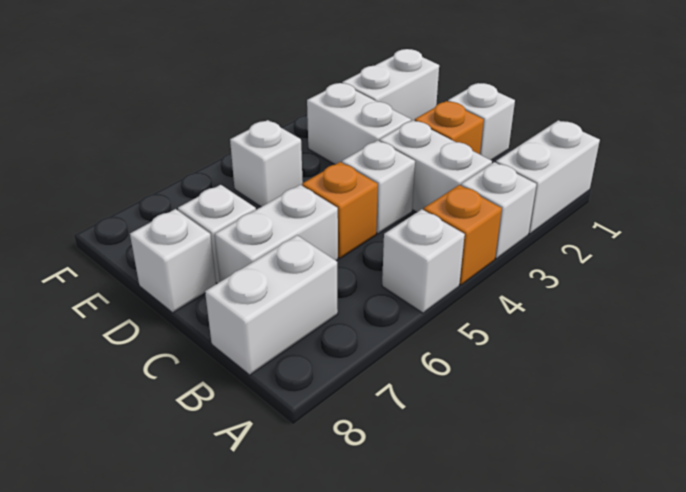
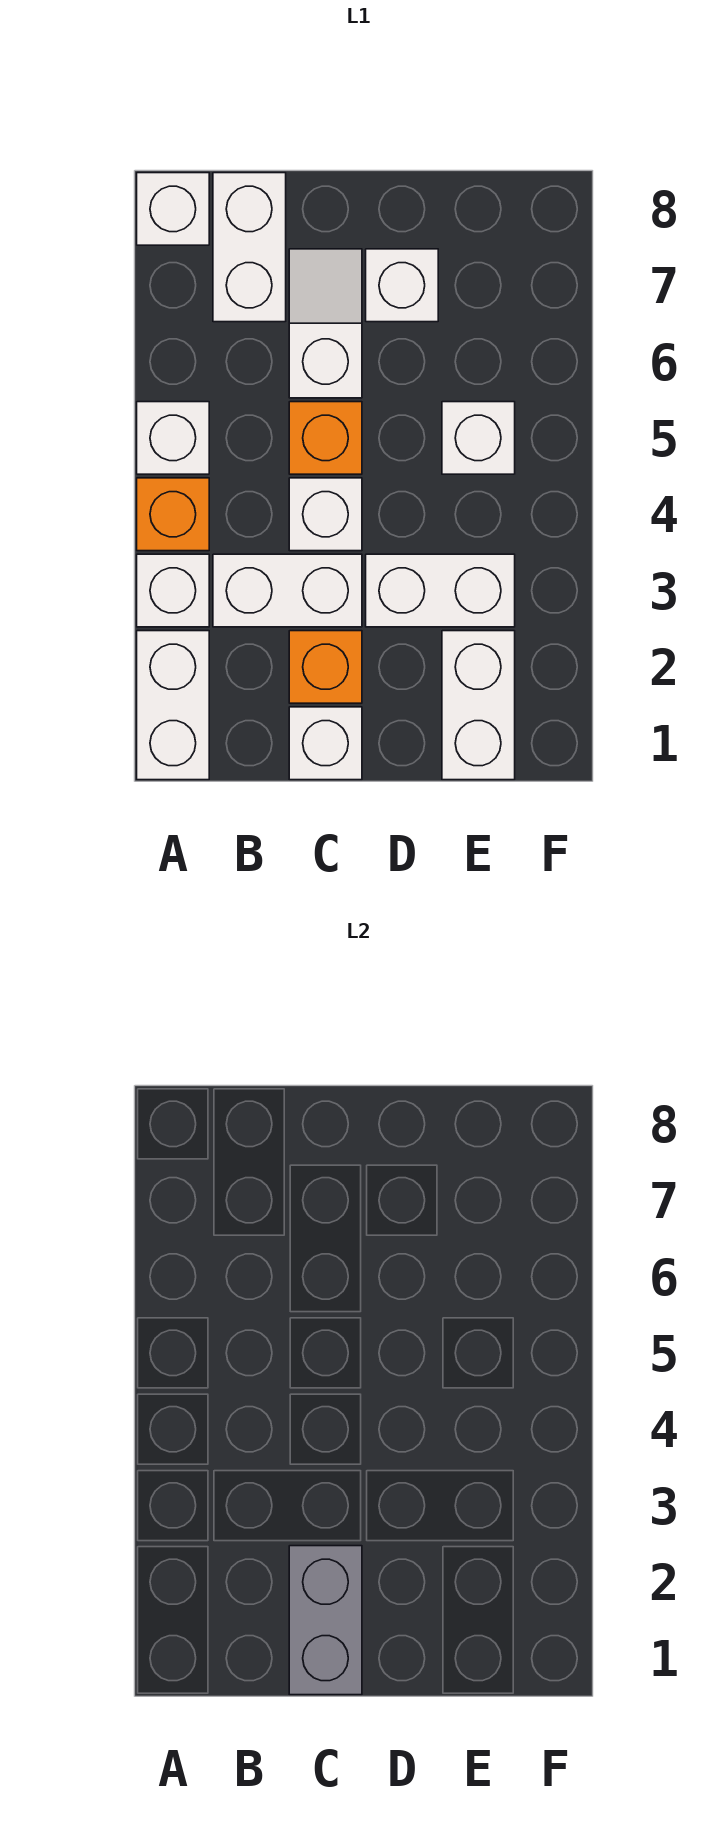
none -> grey brick C1:C2 level 2
white brick C6:C7 level 1 -> white slope C6:C7 level 1 top 6
white brick D8 level 1 -> white brick A8 level 1

